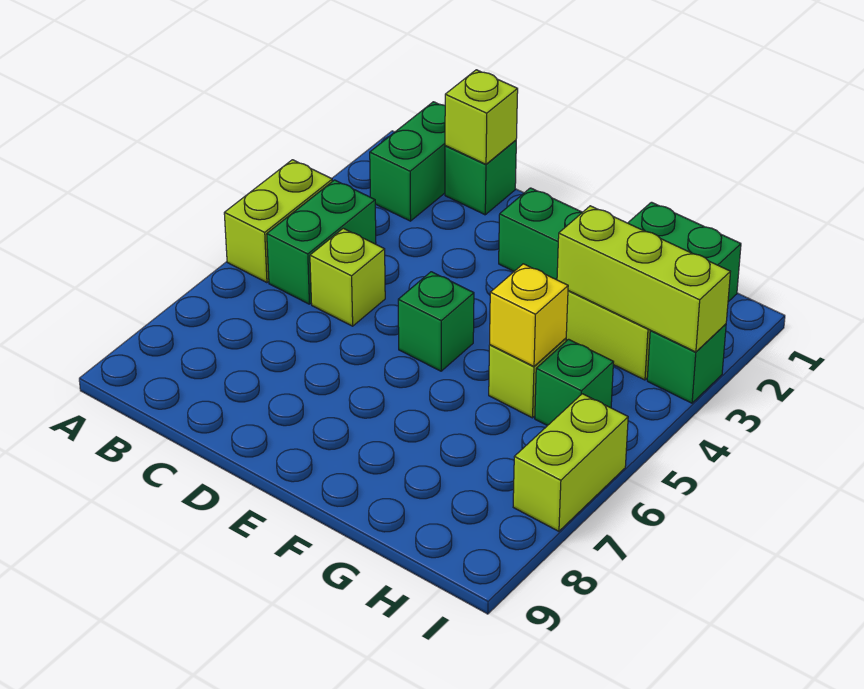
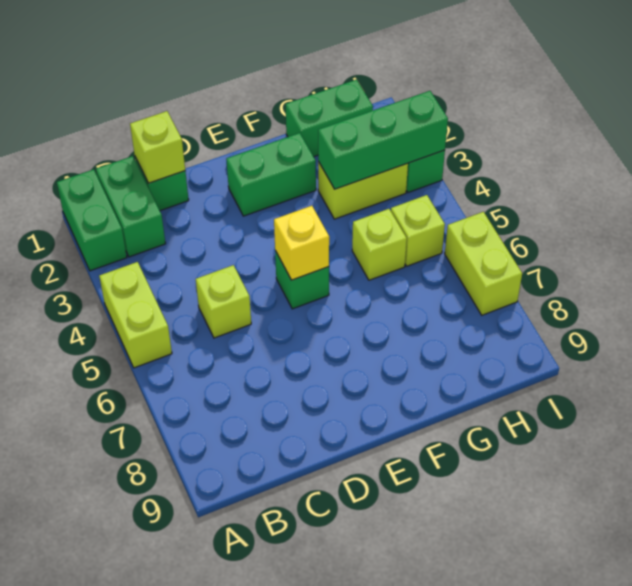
green brick B4:B5 level 1 -> green brick A1:A2 level 1
lime brick G3:I3 level 2 -> green brick G3:I3 level 2
yellow brick G5 level 2 -> yellow brick E5 level 2
green brick H5 level 1 -> lime brick H5 level 1

